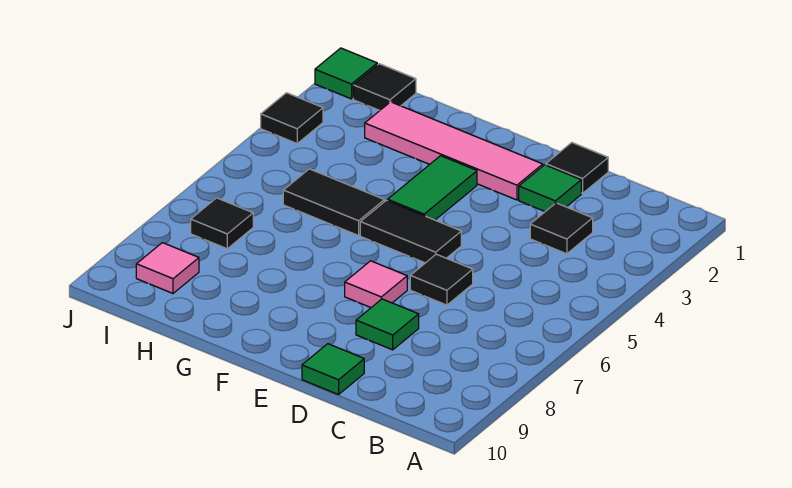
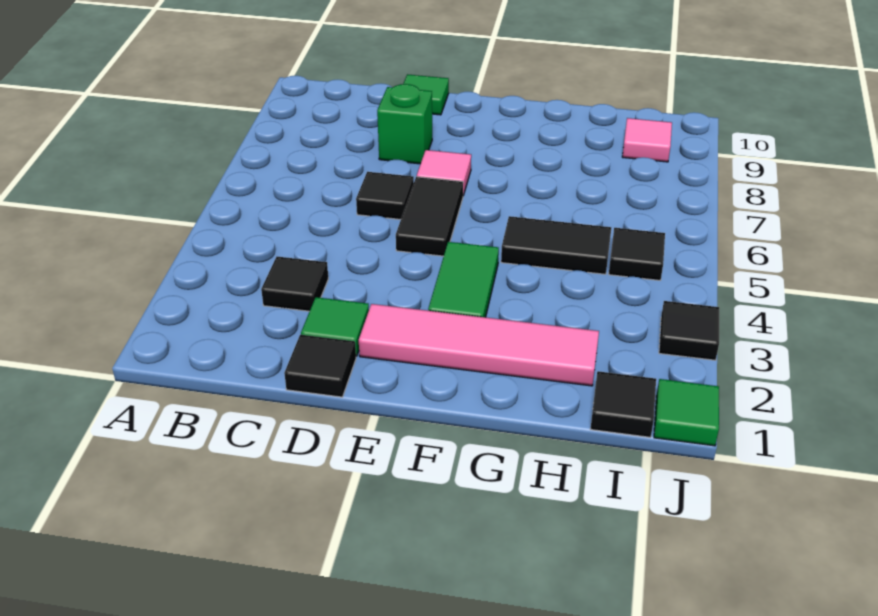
green tile D8 level 1 -> green brick D8 level 1
black tile E5:F5 level 1 -> black tile E5:E6 level 1
black tile I7 level 1 -> black tile I5 level 1

